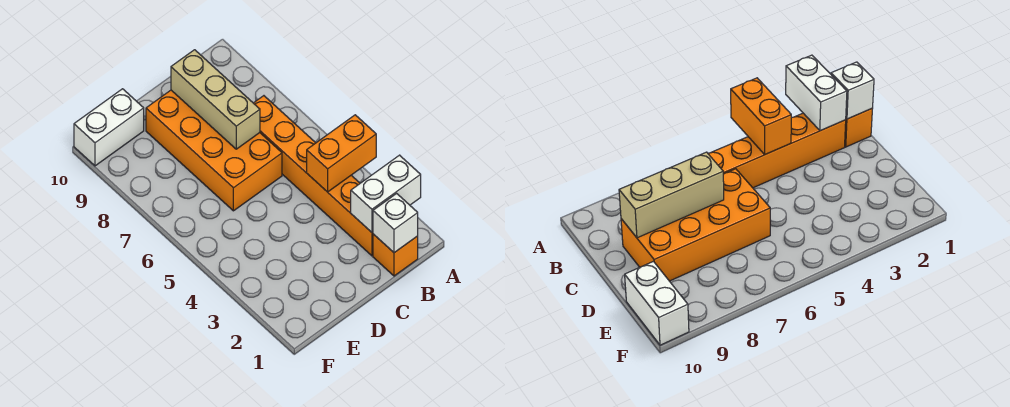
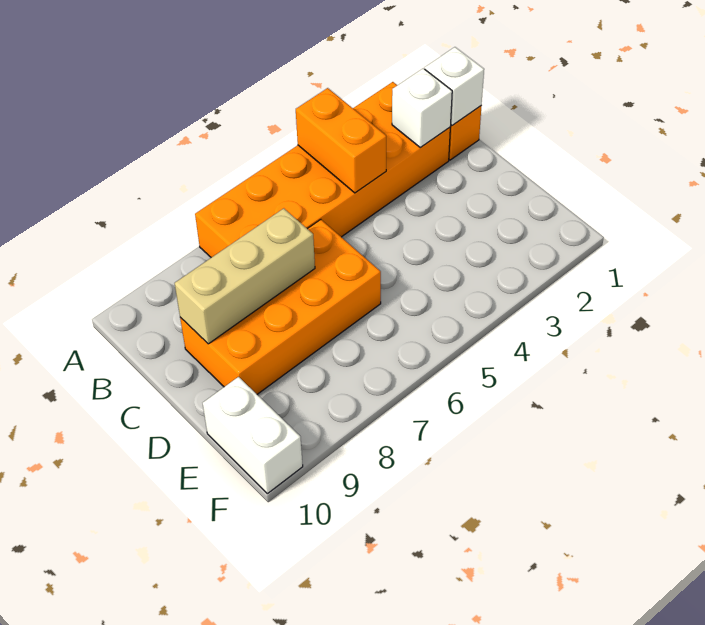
white brick A2:B2 level 2 -> white brick B2 level 2
orange brick B2:B7 level 1 -> orange brick A2:B7 level 1

